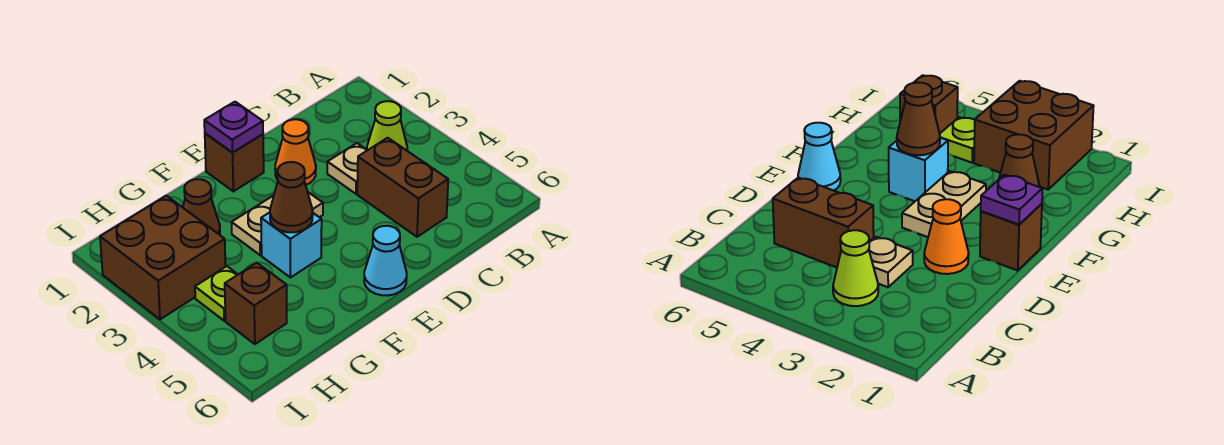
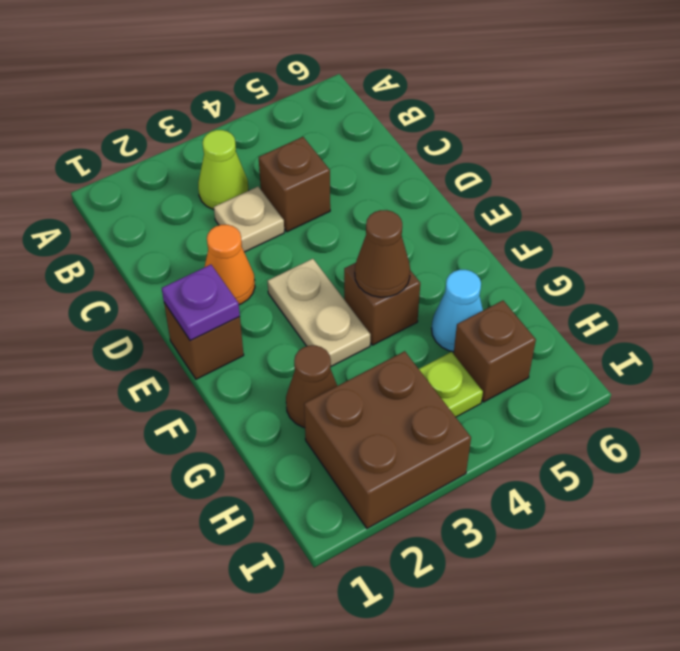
brown brick C4:C5 level 1 -> brown brick C4 level 1
cyan cone E6 level 1 -> cyan cone G5 level 1
cyan brick F4 level 1 -> brown brick F4 level 1

